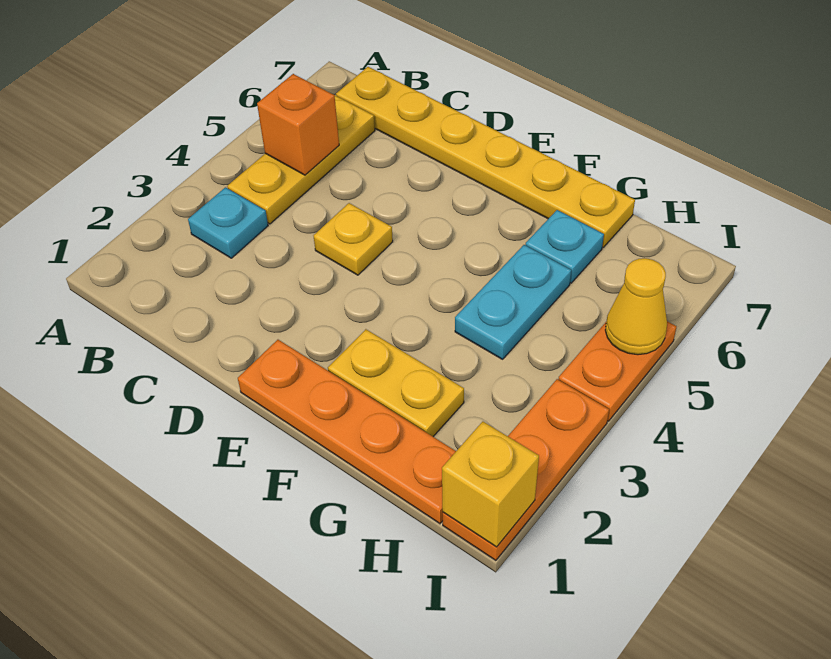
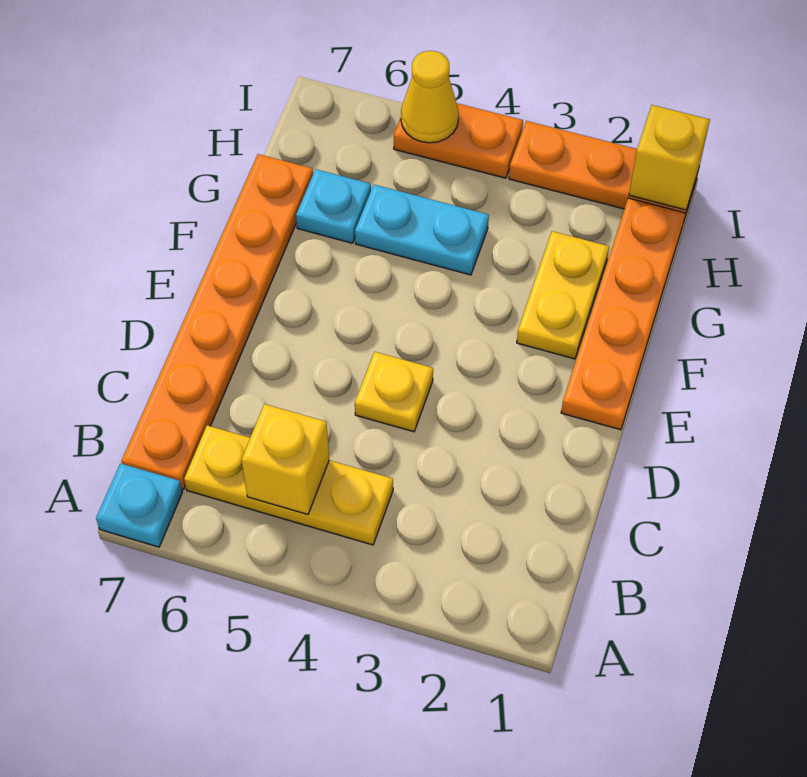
cyan plate B3 level 1 -> cyan plate A7 level 1
orange brick B5 level 2 -> yellow brick B5 level 2
yellow plate B7:G7 level 1 -> orange plate B7:G7 level 1

